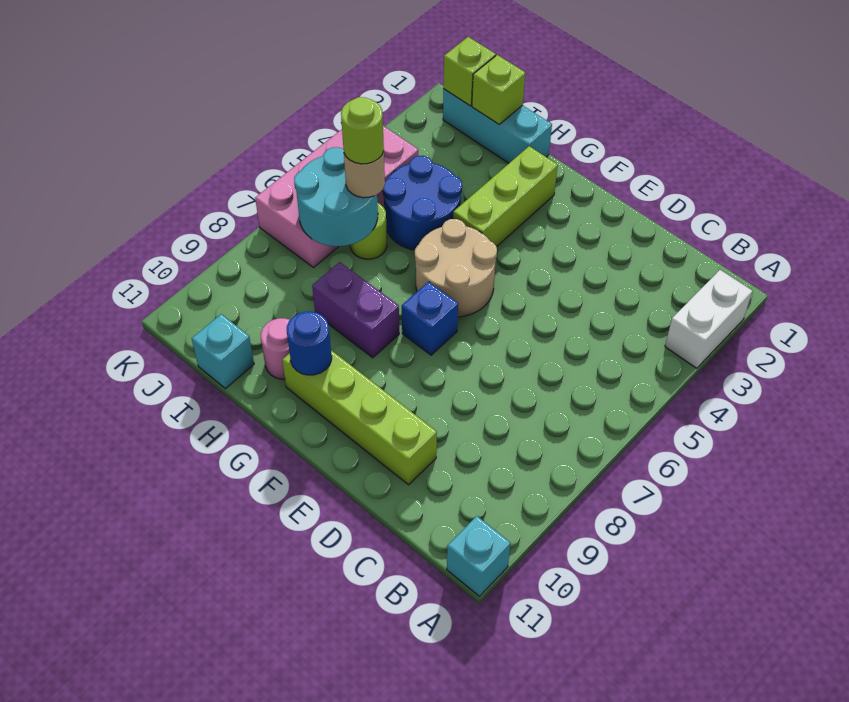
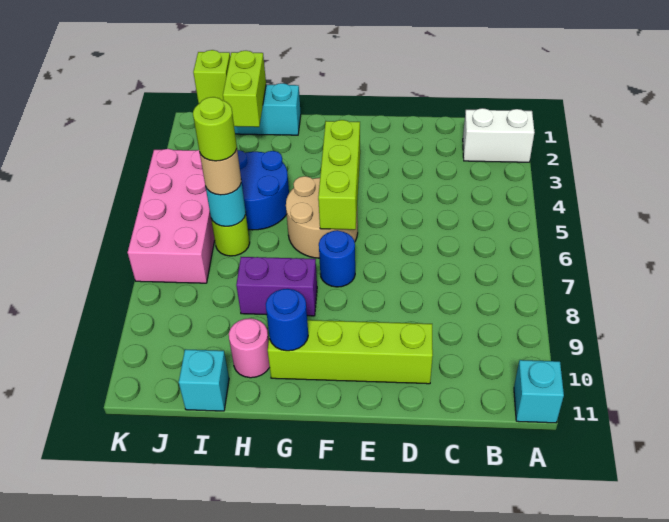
white brick A2:A3 level 1 -> white brick A2:B2 level 1
blue brick F7 level 1 -> blue round brick F7 level 1
lime brick G2:G4 level 1 -> lime brick F4:F6 level 2
lime brick I1 level 2 -> lime brick I1:I2 level 2
cyan round brick I6:J7 level 2 -> cyan round brick I6 level 2

